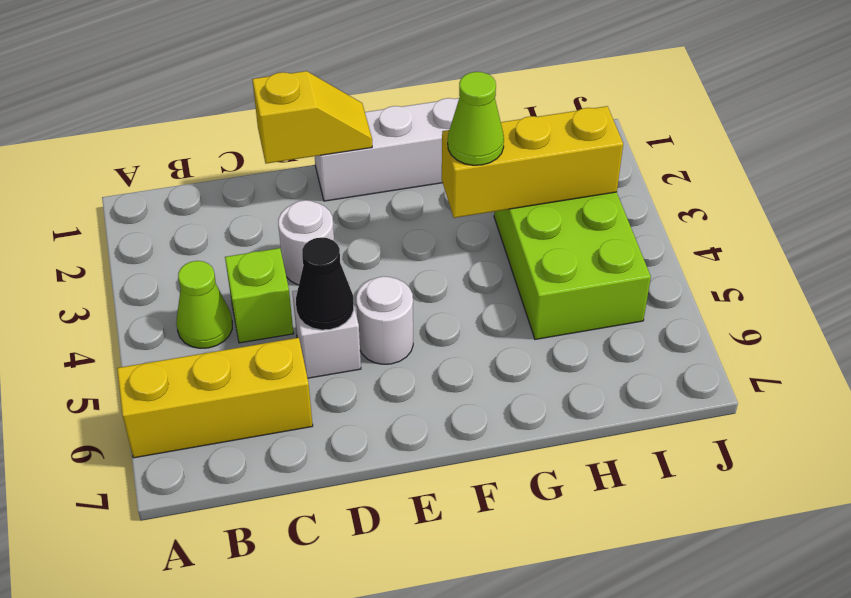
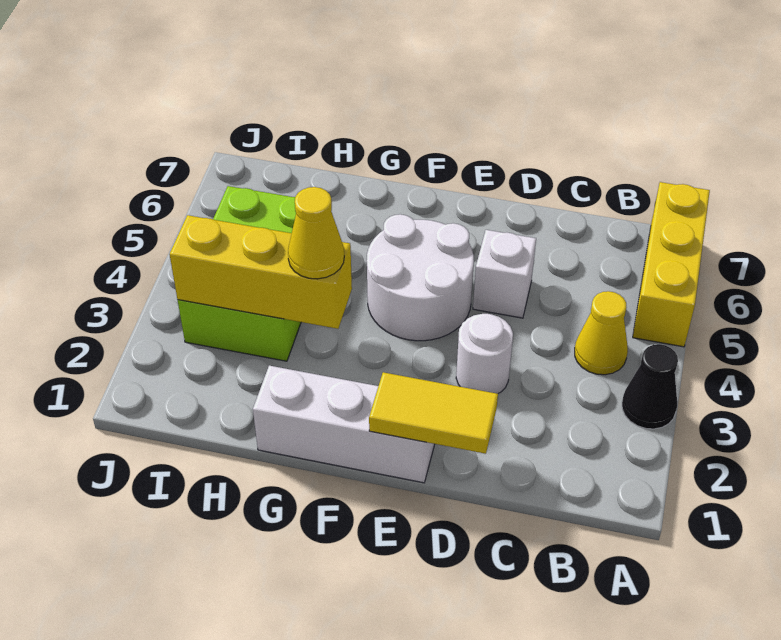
yellow brick A6:C6 level 1 -> yellow brick A5:A7 level 1
lime cone B4 level 1 -> yellow cone B4 level 1
lime brick C4 level 1 -> none
yellow slope D1:E1 level 2 top D -> yellow tile D1:E1 level 2
black cone D5 level 2 -> black cone A3 level 1
white round brick E5 level 1 -> white round brick E4:F5 level 1
lime cone G3 level 3 -> yellow cone G3 level 3

